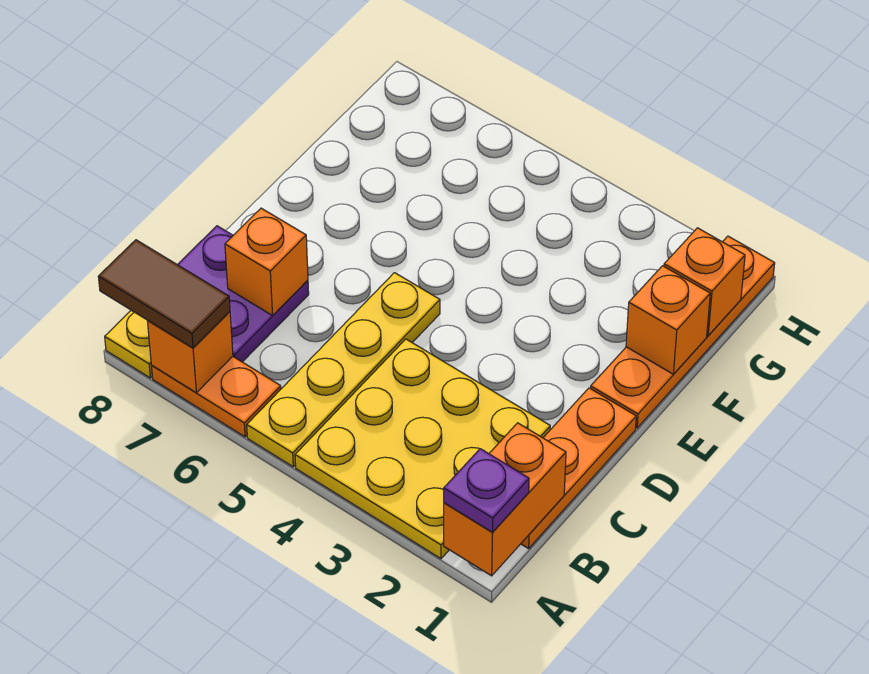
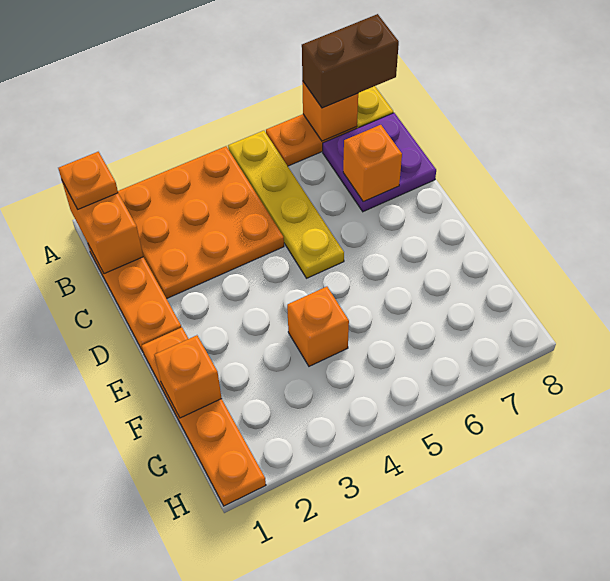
purple plate A1 level 3 -> orange plate A1 level 3
yellow plate A2:C4 level 1 -> orange plate A2:C4 level 1
brown tile A7:A8 level 3 -> brown brick A7:A8 level 3
orange brick G1 level 2 -> orange brick F4 level 1

